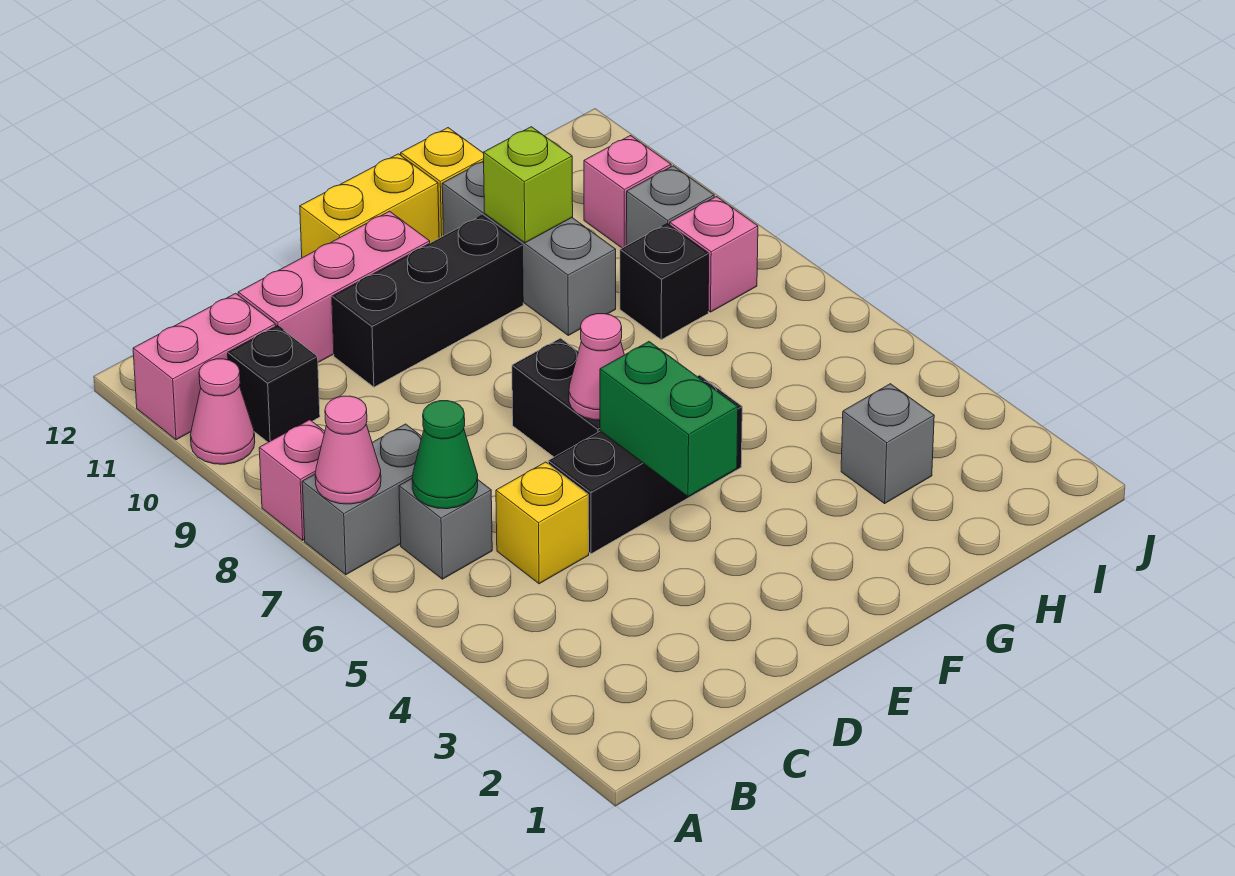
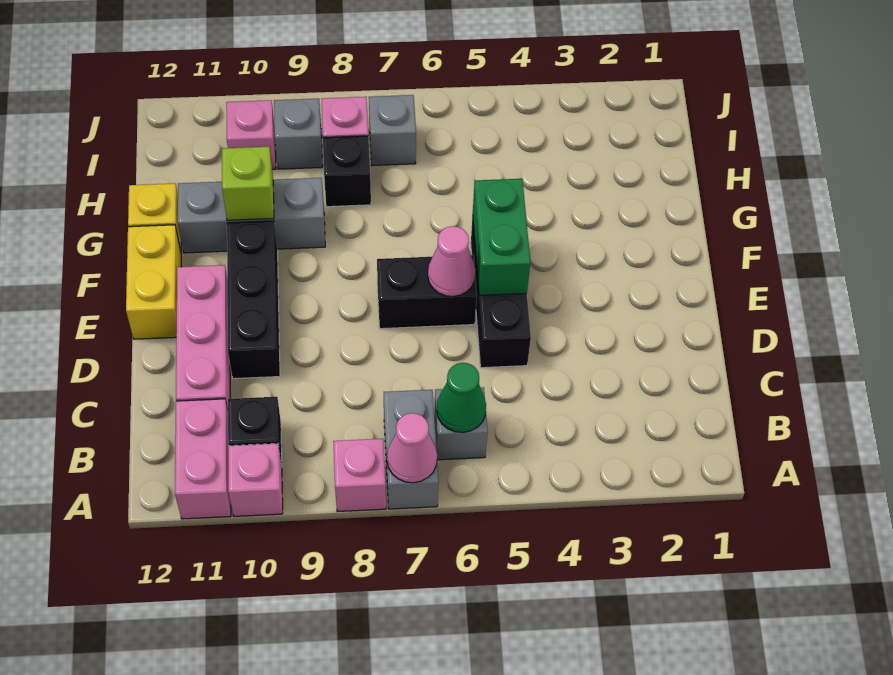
pink cone A10 level 1 -> pink brick A10 level 1
yellow brick C5 level 1 -> none
green brick E4:E5 level 2 -> green brick E5:F5 level 2
grey brick H3 level 1 -> grey brick I7 level 1

